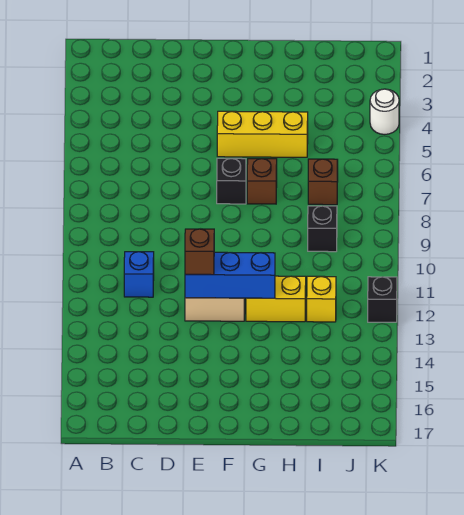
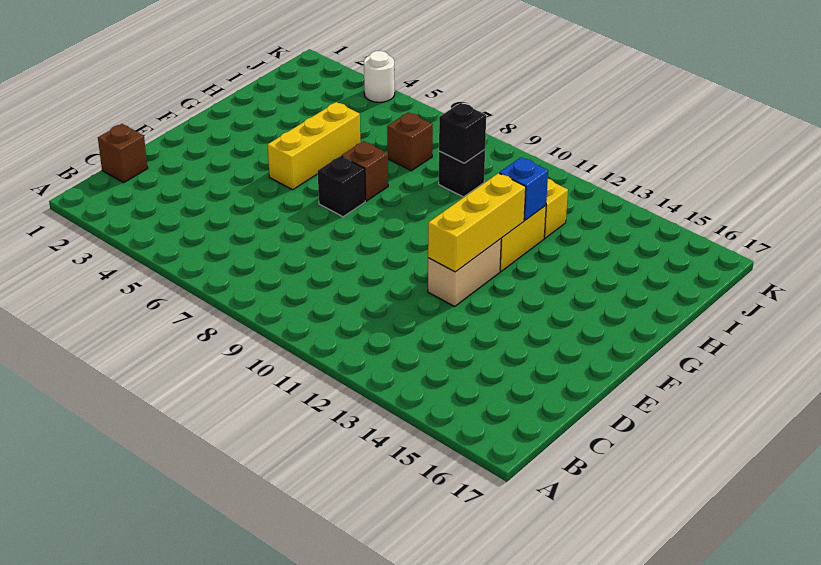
blue brick C11 level 1 -> blue brick H12 level 2
blue brick E12:G12 level 2 -> yellow brick E12:G12 level 2
brown brick E12 level 3 -> brown brick C1 level 1
black brick K12 level 1 -> black brick I9 level 2

